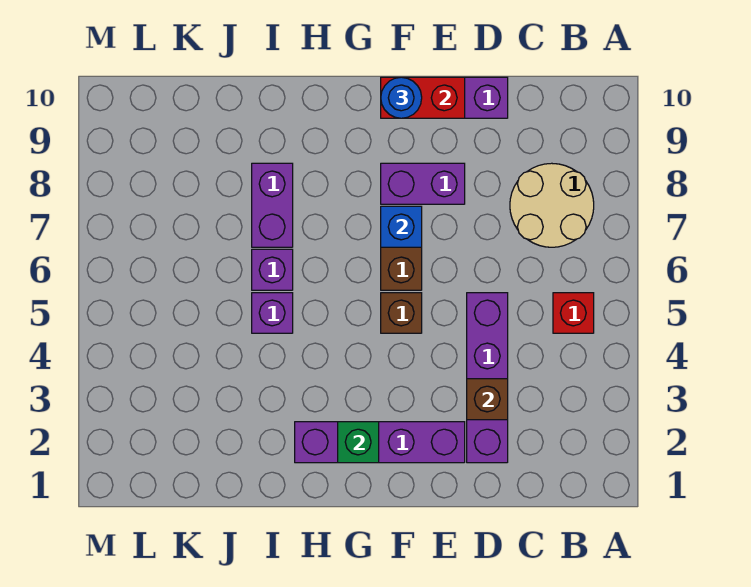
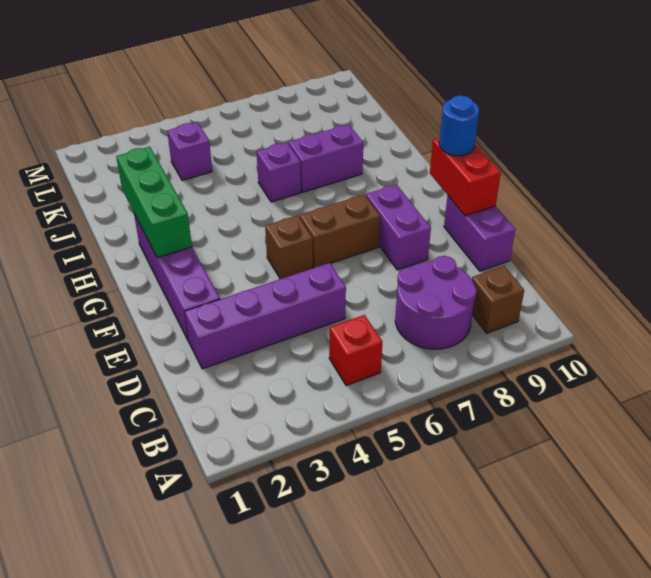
tan round brick B7:C8 level 1 -> purple round brick B7:C8 level 1
brown brick D3 level 2 -> brown brick B9 level 1
blue brick F7 level 2 -> none
green brick G2 level 2 -> green brick G2:I2 level 2
purple brick I5 level 1 -> purple brick K4 level 1

